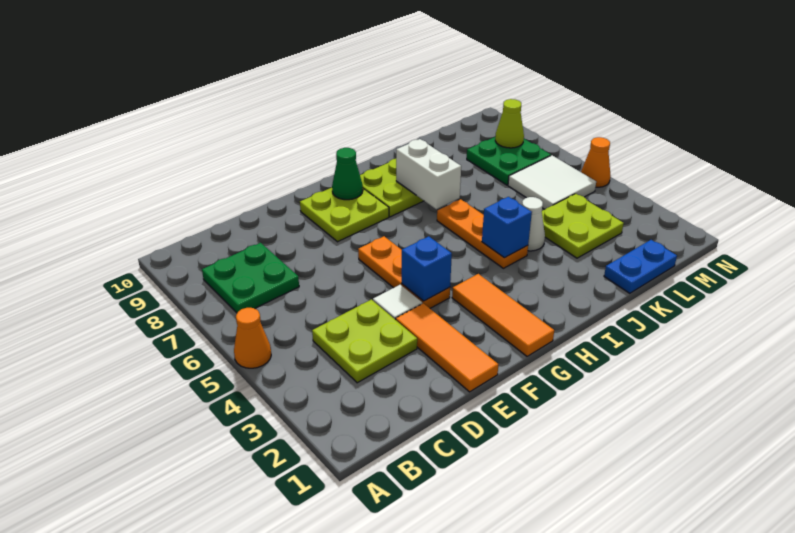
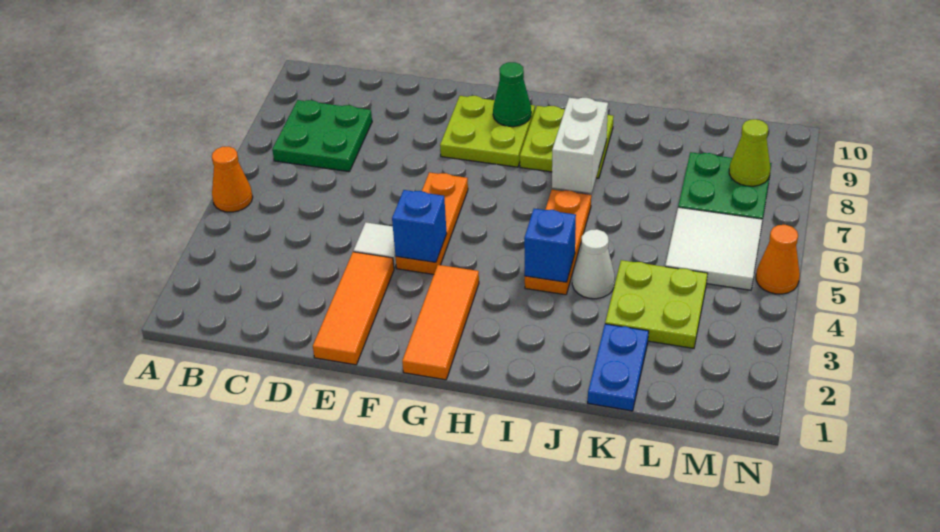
lime plate C3:D4 level 1 -> none
blue plate K1:L1 level 1 -> blue plate K1:K2 level 1

